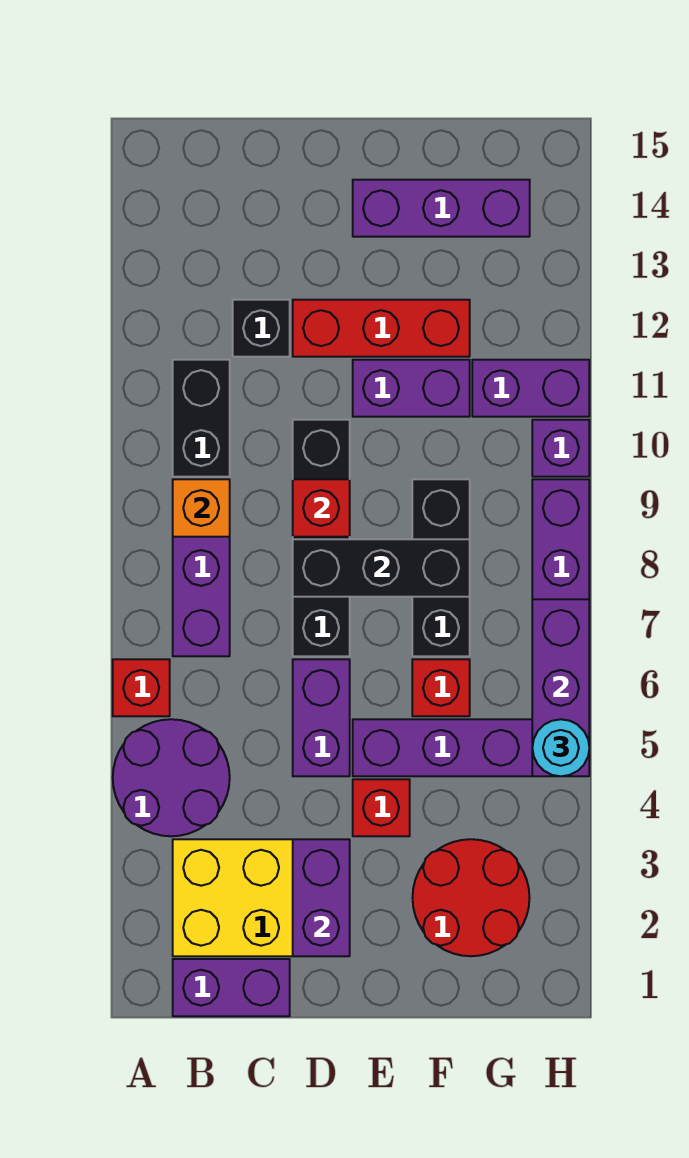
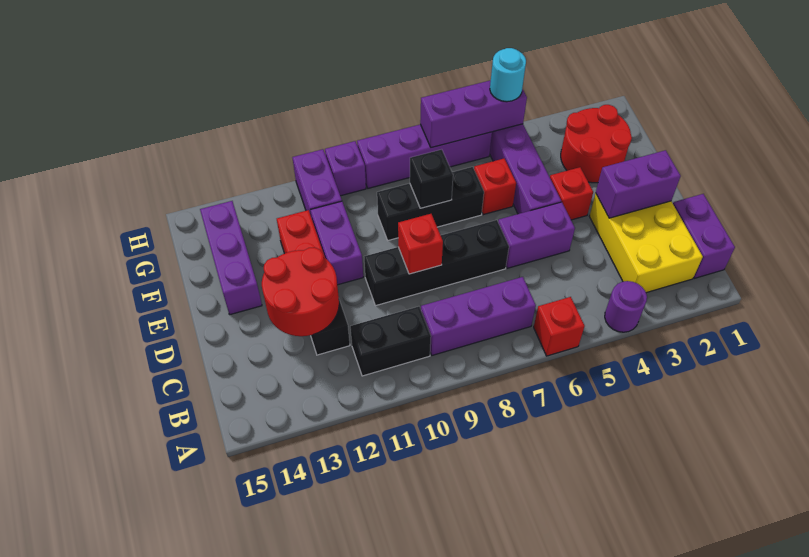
purple round brick A4:B5 level 1 -> purple round brick A4 level 1
orange brick B9 level 2 -> none
none -> red round brick C12:D13 level 2
black brick D8:F8 level 2 -> black brick F8 level 2

